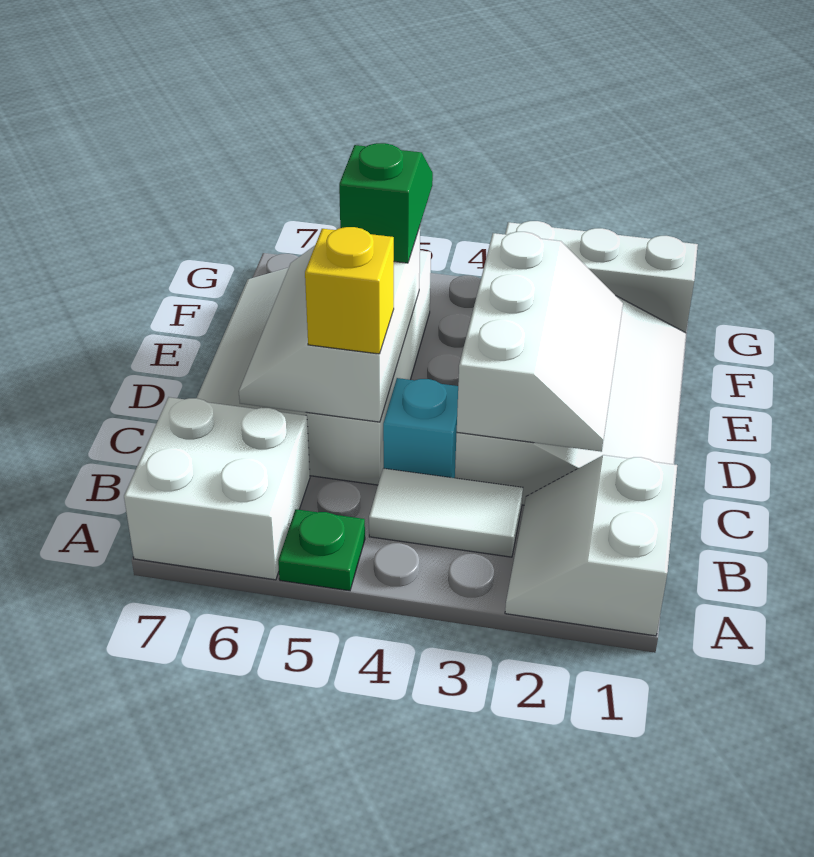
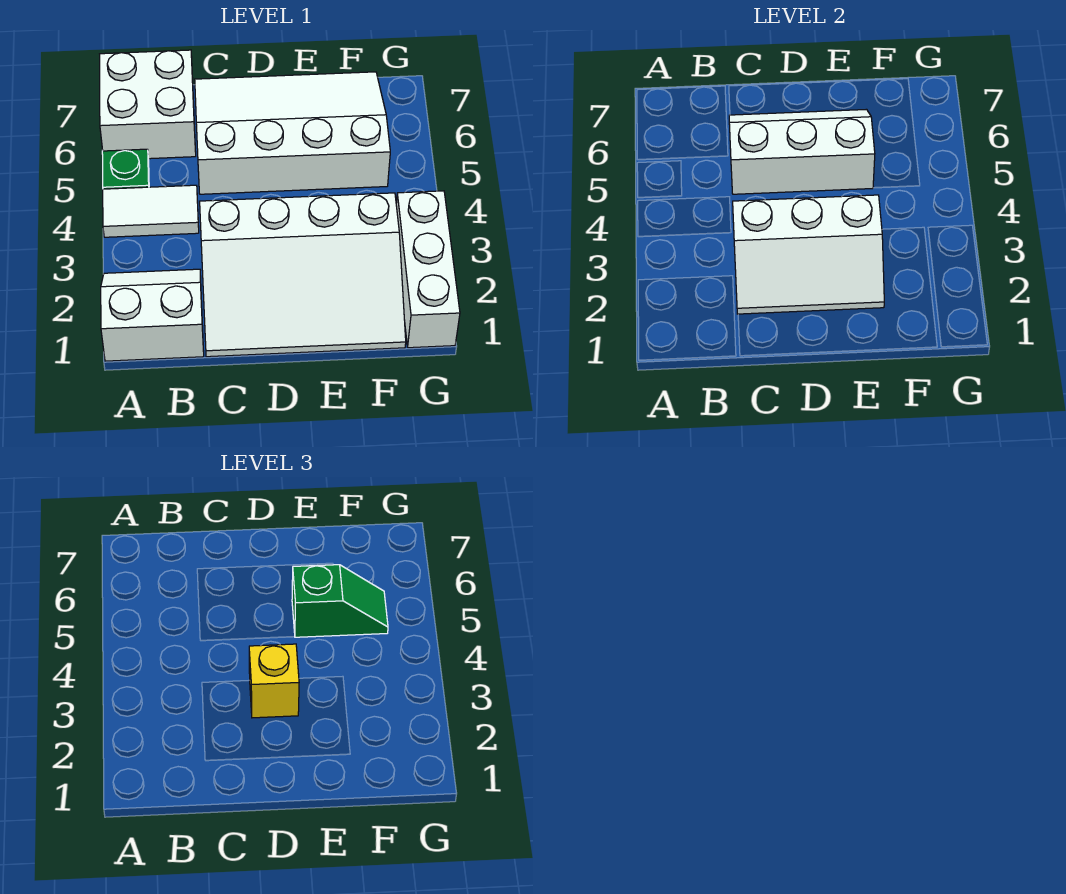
white tile B3:B4 level 1 -> white tile A4:B4 level 1
cyan brick C4 level 1 -> none
yellow brick C5 level 3 -> yellow brick D3 level 3

